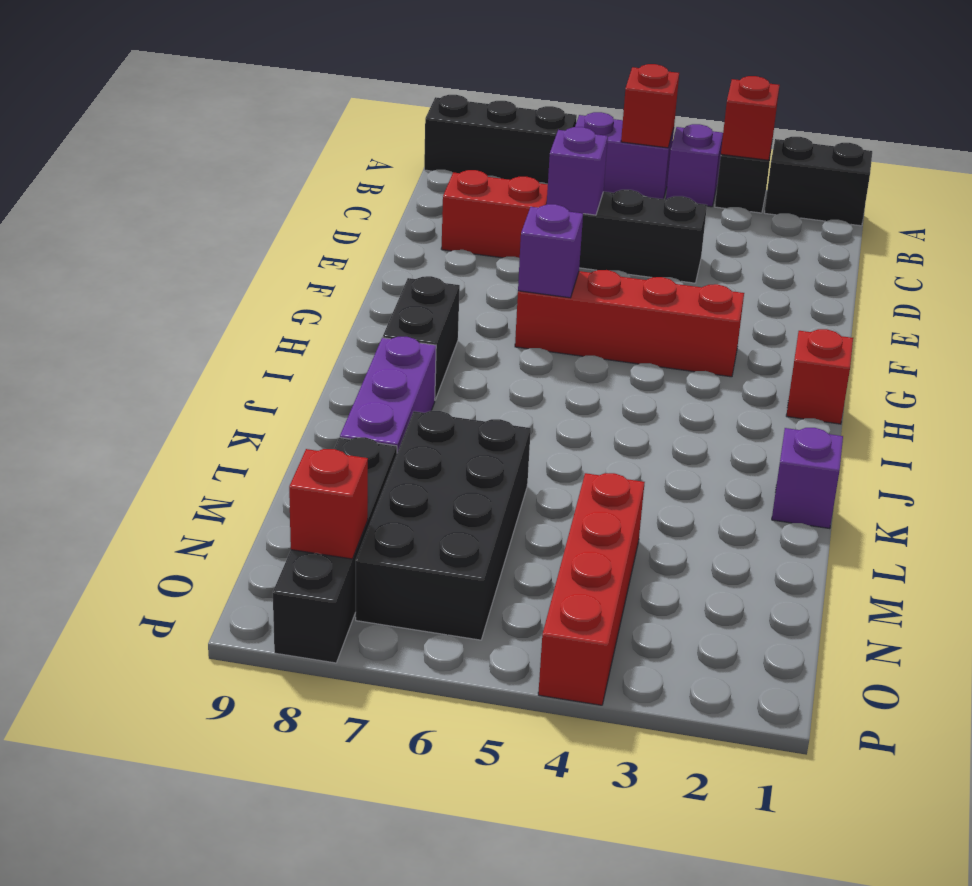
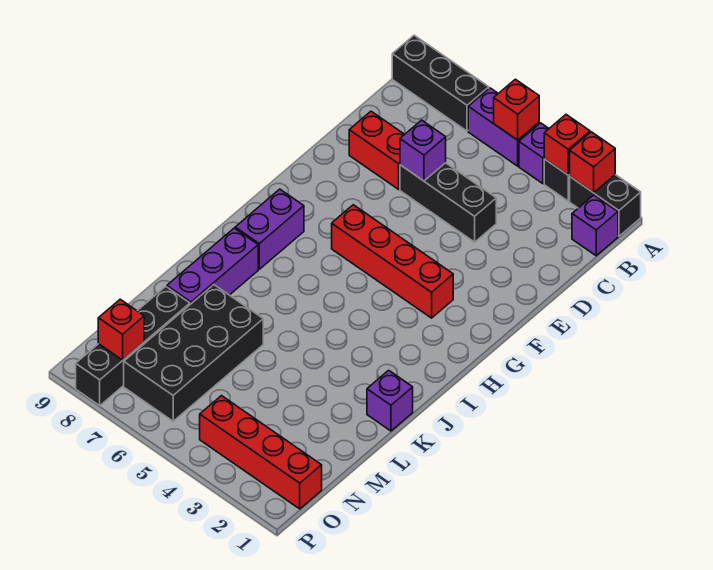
purple brick G6 level 2 -> purple brick B1 level 1
red brick H1 level 1 -> red brick A2 level 2
black brick H8:I8 level 1 -> purple brick H8:I8 level 1
red brick M4:P4 level 1 -> red brick O1:O4 level 1

